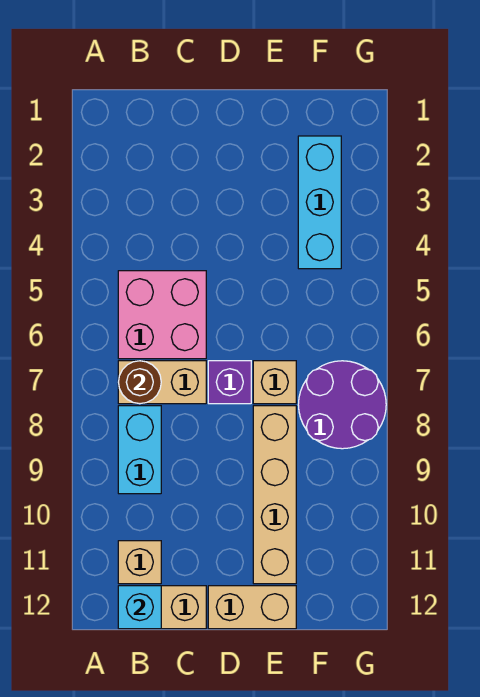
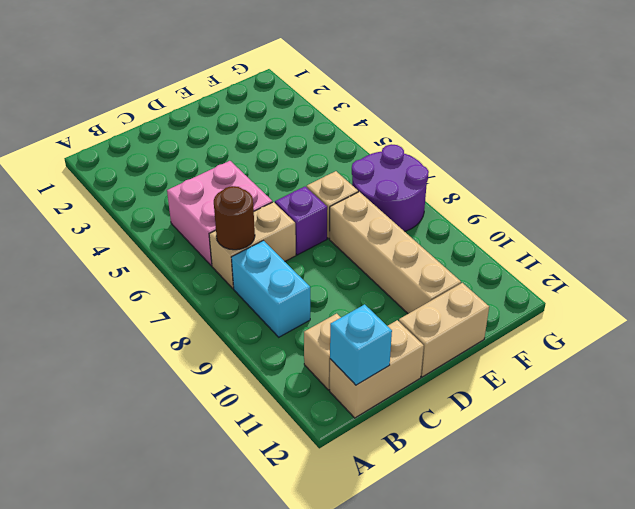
cyan brick F2:F4 level 1 -> none

